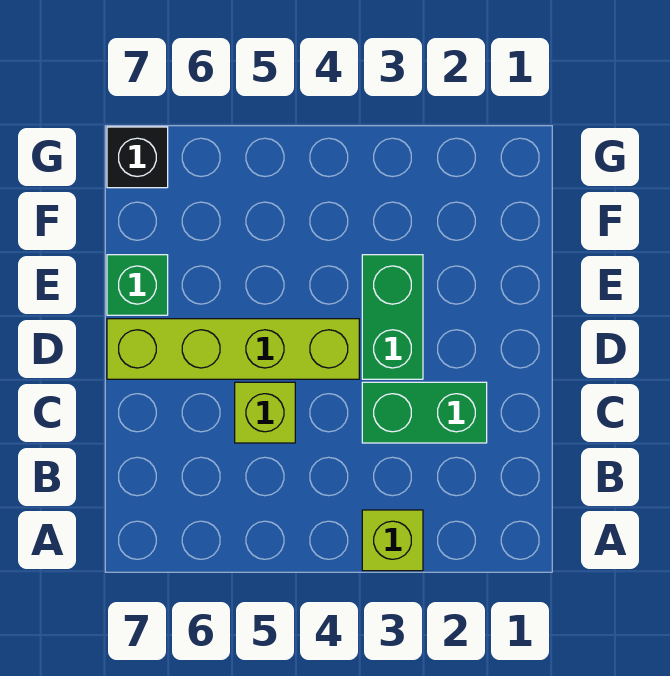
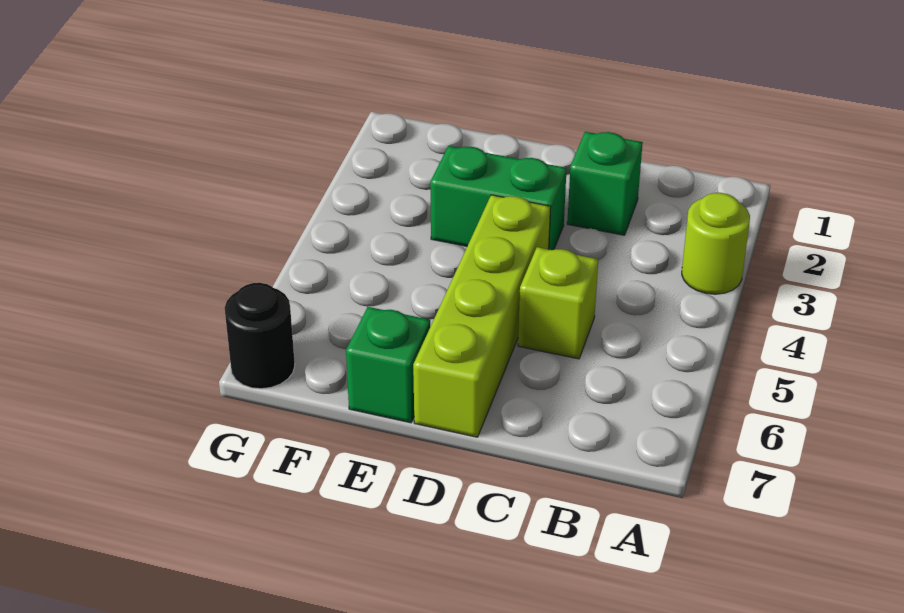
lime brick A3 level 1 -> lime round brick A3 level 1
green brick C2:C3 level 1 -> green brick C2 level 1
black brick G7 level 1 -> black round brick G7 level 1

